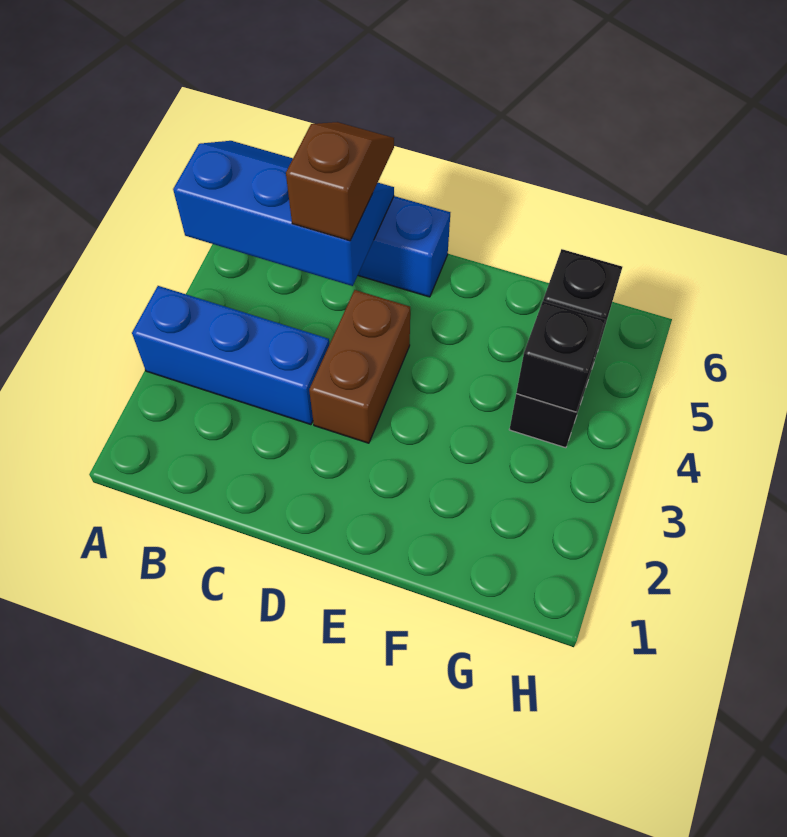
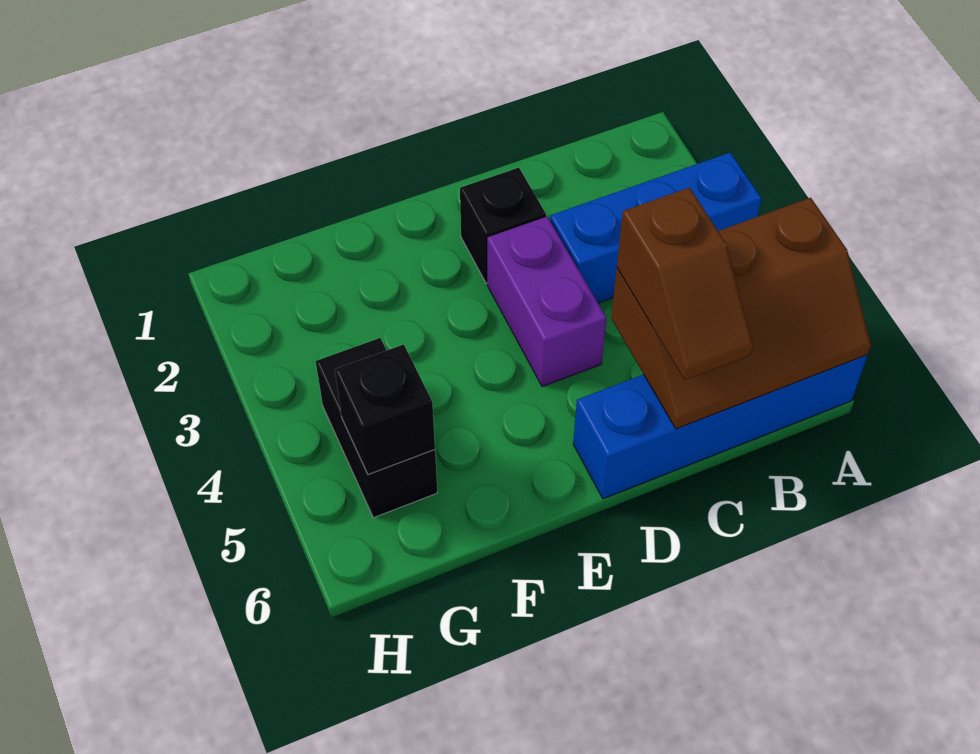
blue slope A5:C6 level 2 top 5 -> brown slope A5:C6 level 2 top 5
brown brick D3:D4 level 1 -> purple brick D3:D4 level 1
black brick G4 level 2 -> black brick D2 level 1

